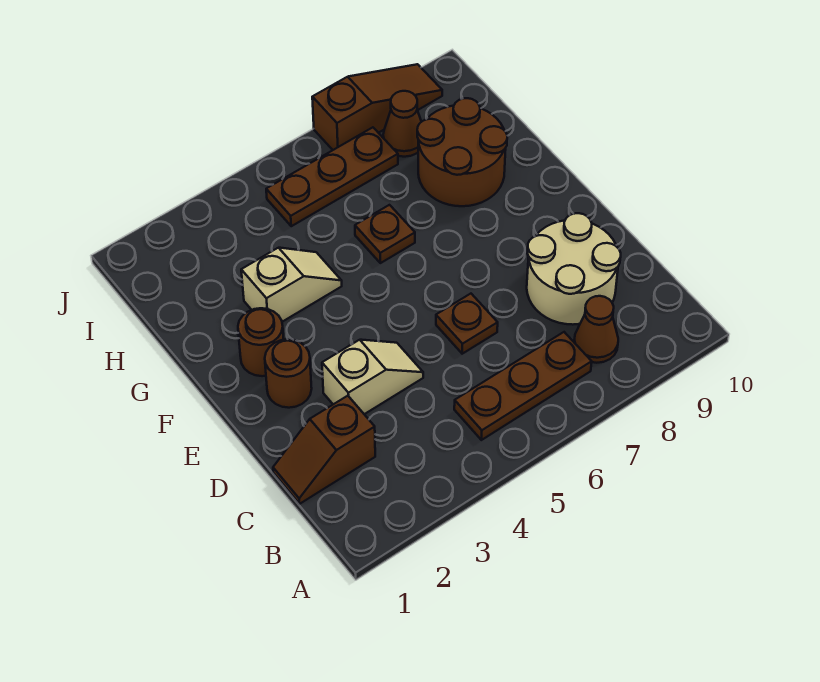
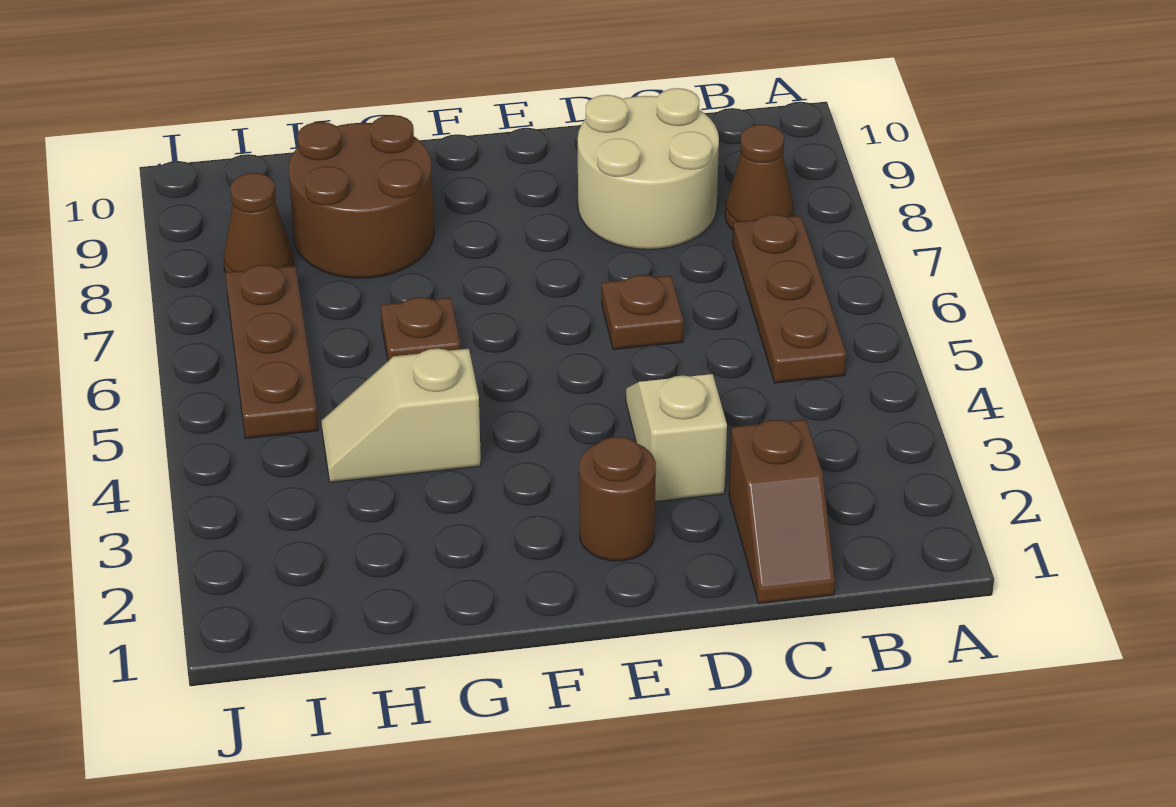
brown round brick F2 level 1 -> none
tan slope G3:G4 level 1 top 3 -> tan slope G4:H4 level 1 top G
brown slope J7:J9 level 1 top 7 -> none

